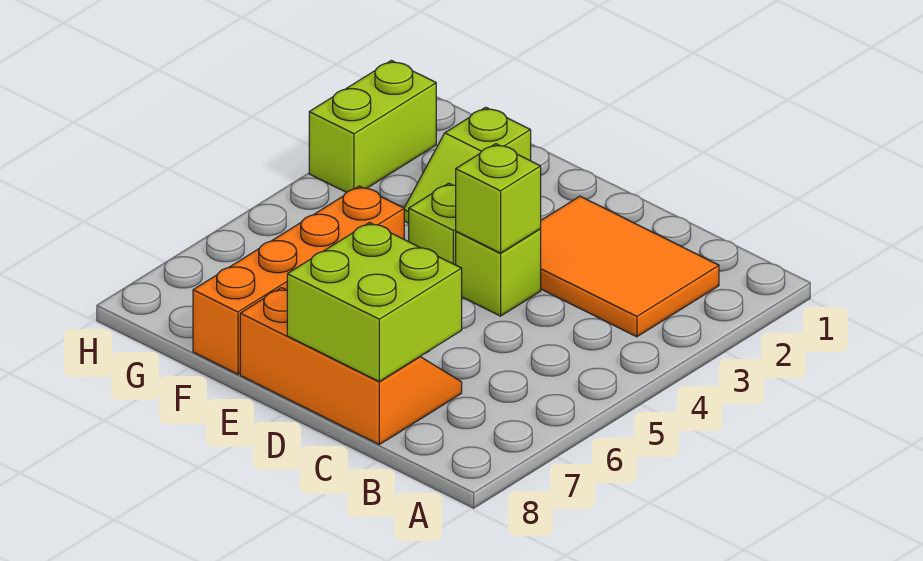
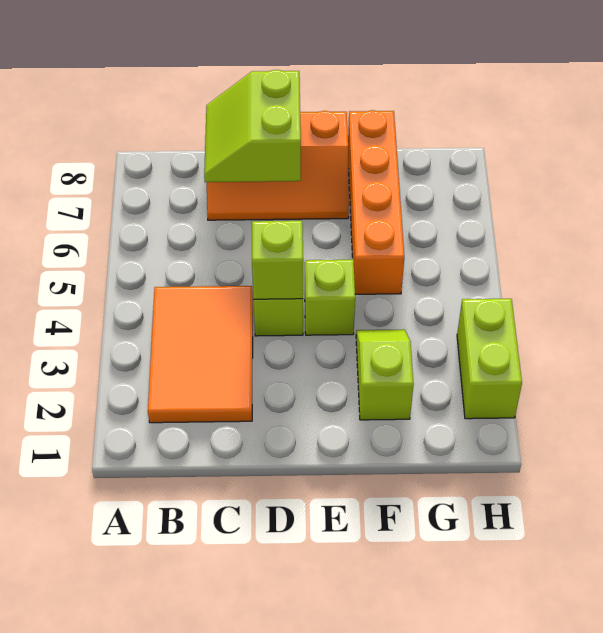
orange tile B2:D3 level 1 -> orange tile B2:C4 level 1
lime brick C7:D8 level 2 -> lime slope C7:D8 level 2 top D

